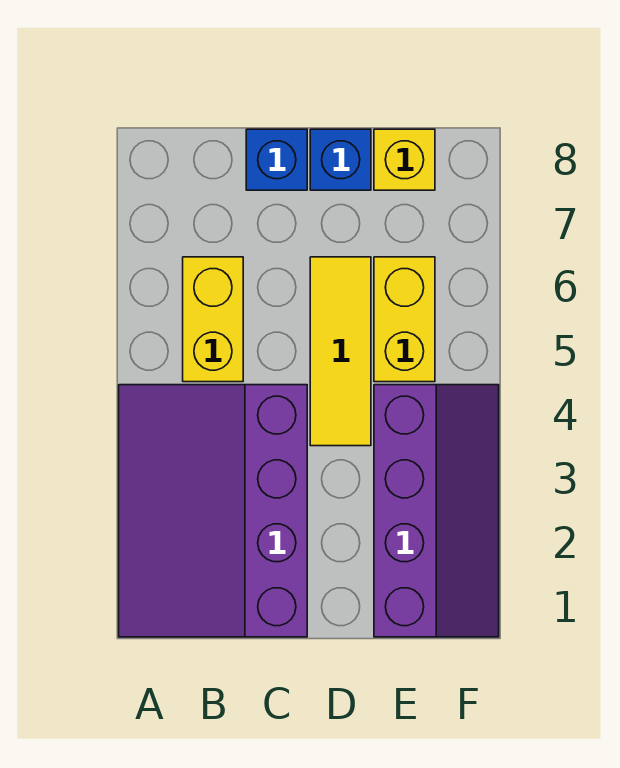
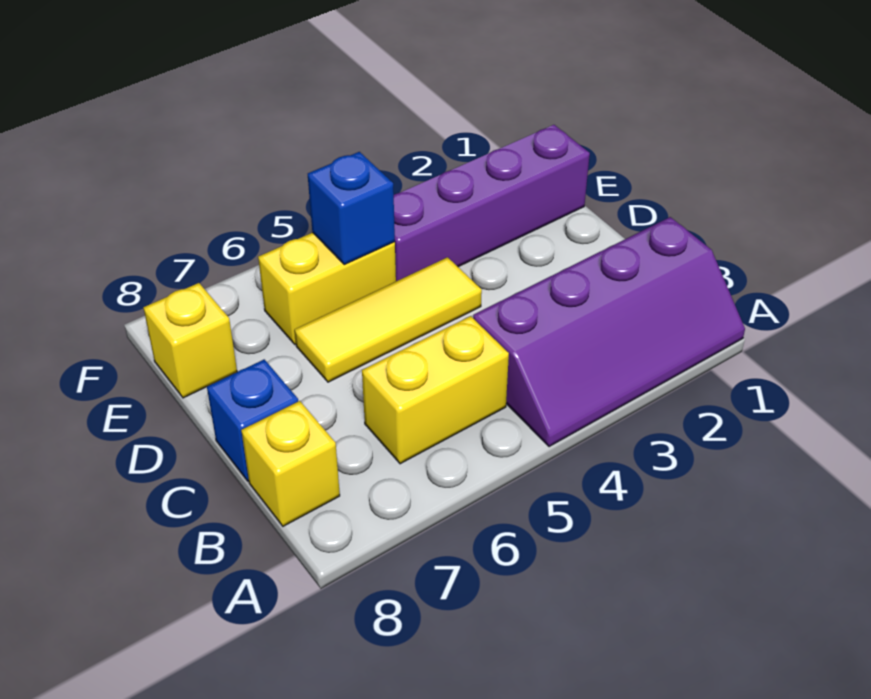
purple slope A1:C4 level 1 top C -> purple slope A1:B4 level 1 top B
none -> yellow brick B8 level 1
blue brick D8 level 1 -> blue brick E5 level 2

